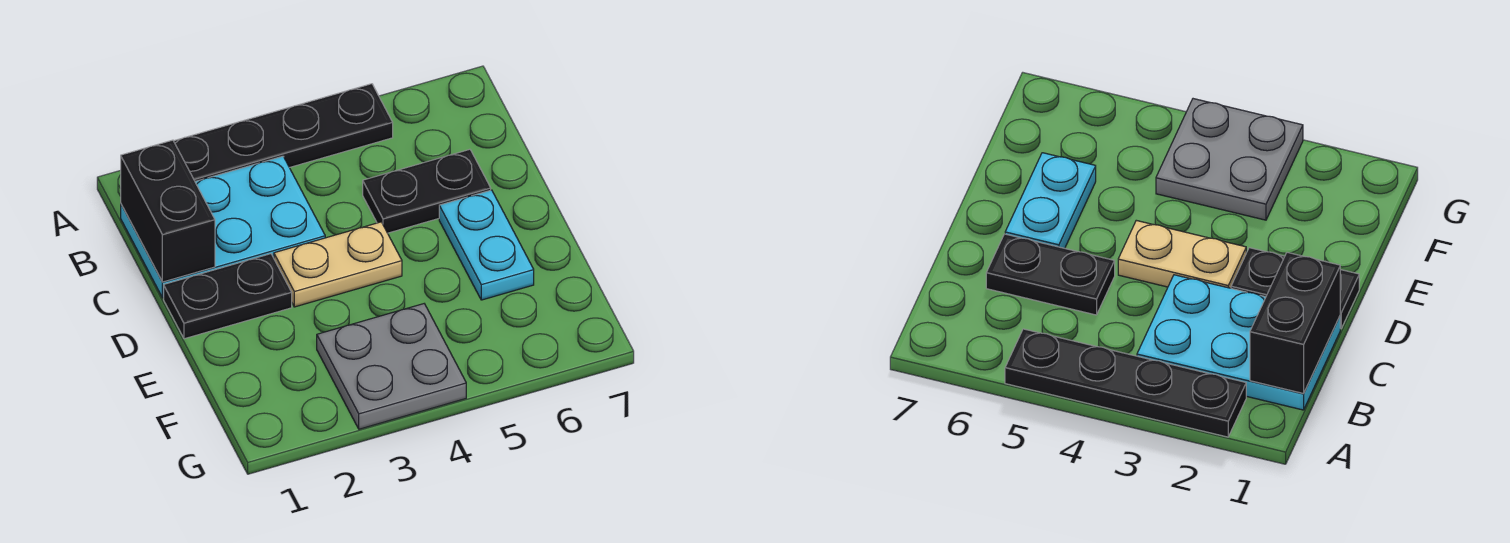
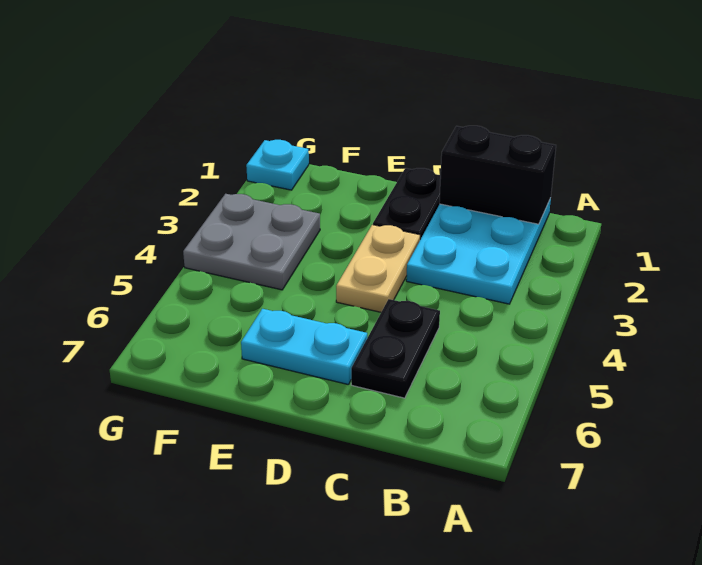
black plate A2:A5 level 1 -> none
none -> cyan plate G1 level 1

